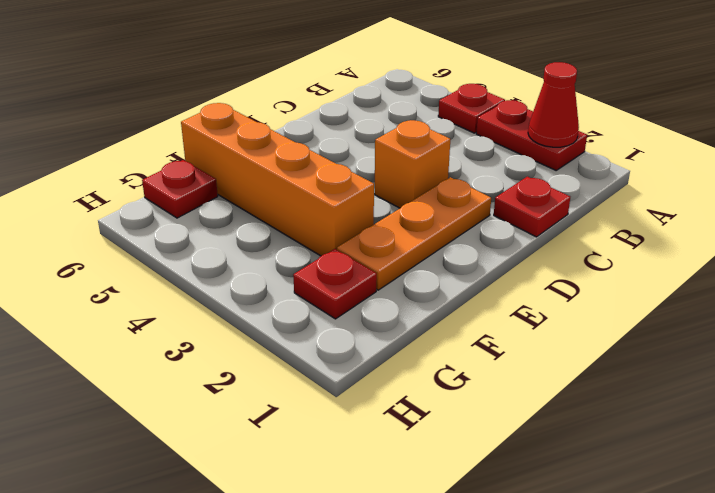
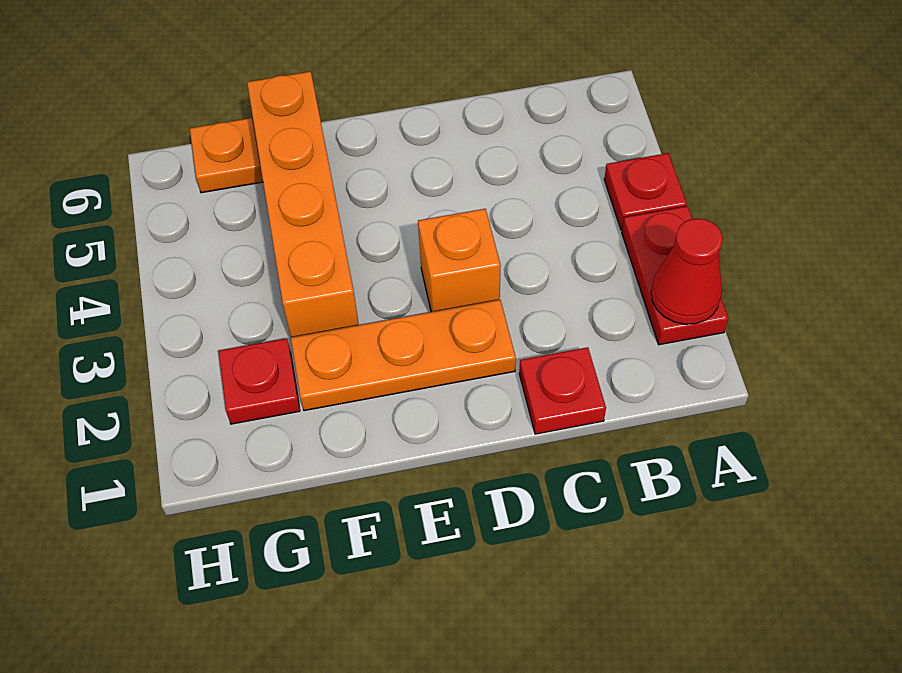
red plate G6 level 1 -> orange plate G6 level 1

